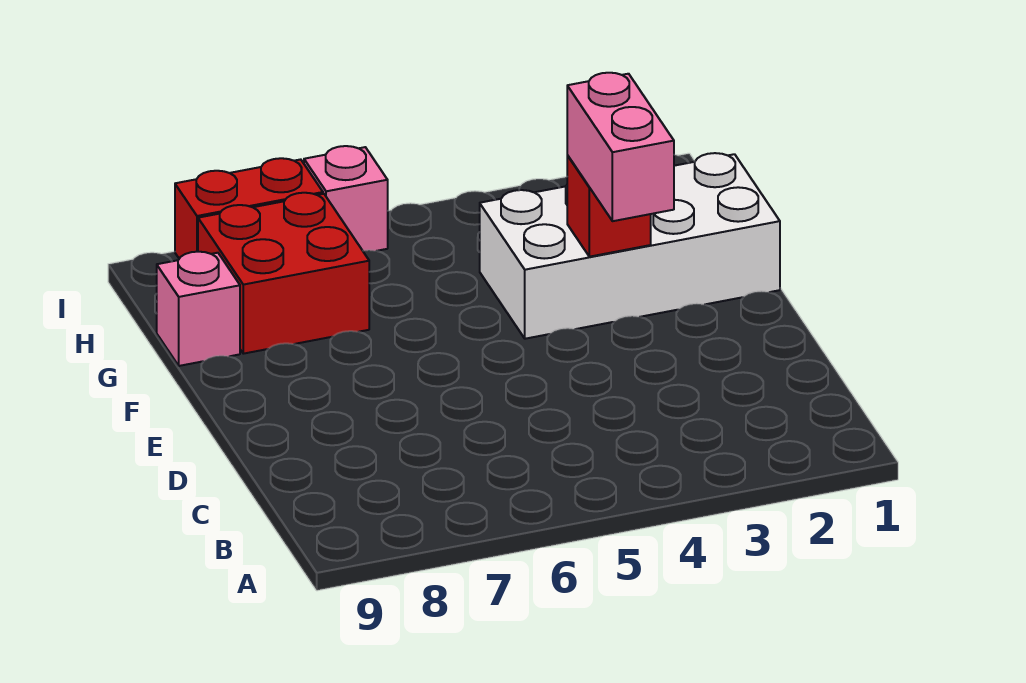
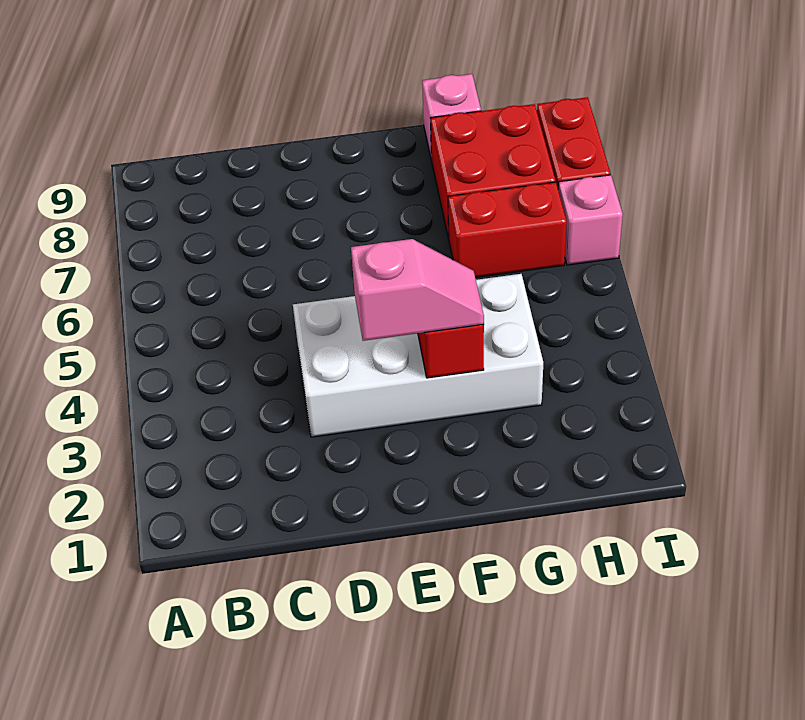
pink brick E3:F3 level 3 -> pink slope E3:F3 level 3 top E
white brick F1:G4 level 1 -> white brick D3:G4 level 1
none -> red brick G6:H6 level 1

